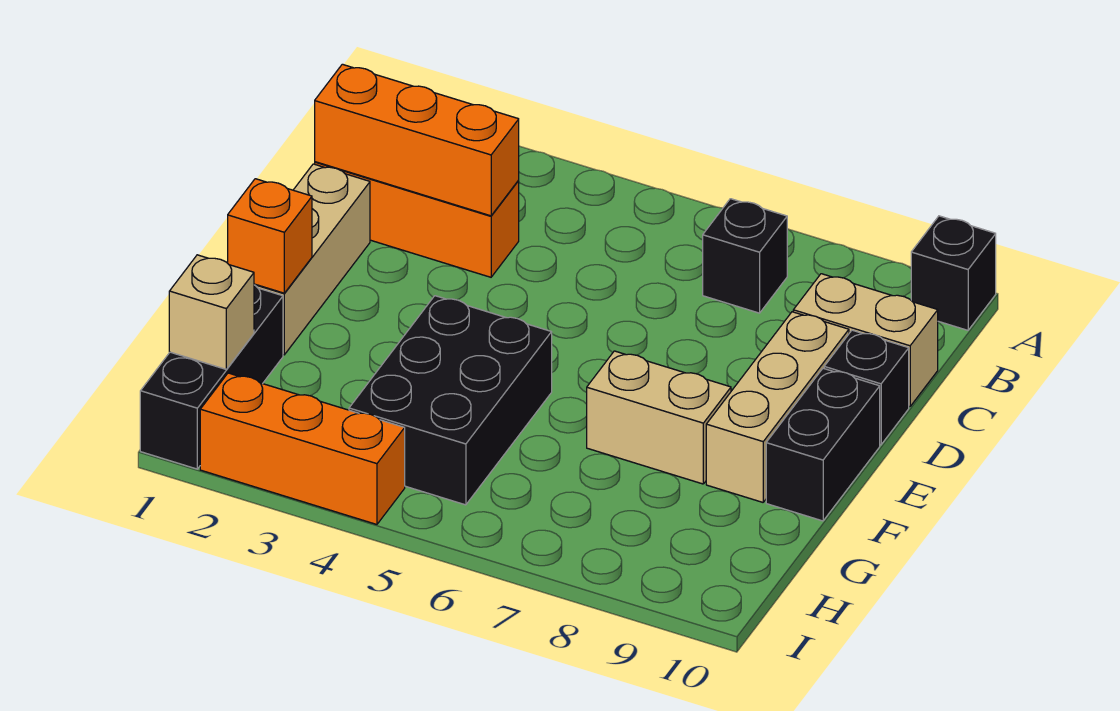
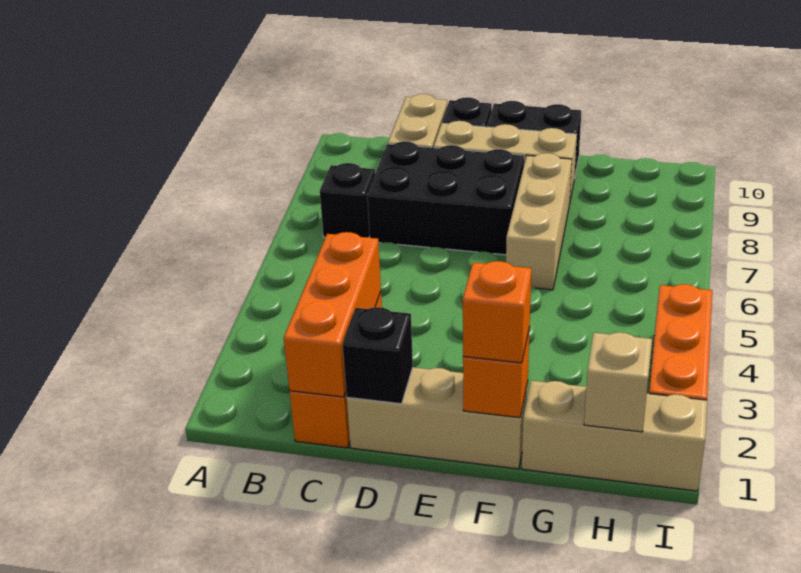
black brick A10 level 1 -> black brick D1 level 2
none -> orange brick F1 level 3
black brick F4:H5 level 1 -> black brick C7:E8 level 1
tan brick F7:F8 level 1 -> tan brick F6:F8 level 1
black brick G1:I1 level 1 -> tan brick G1:I1 level 1

